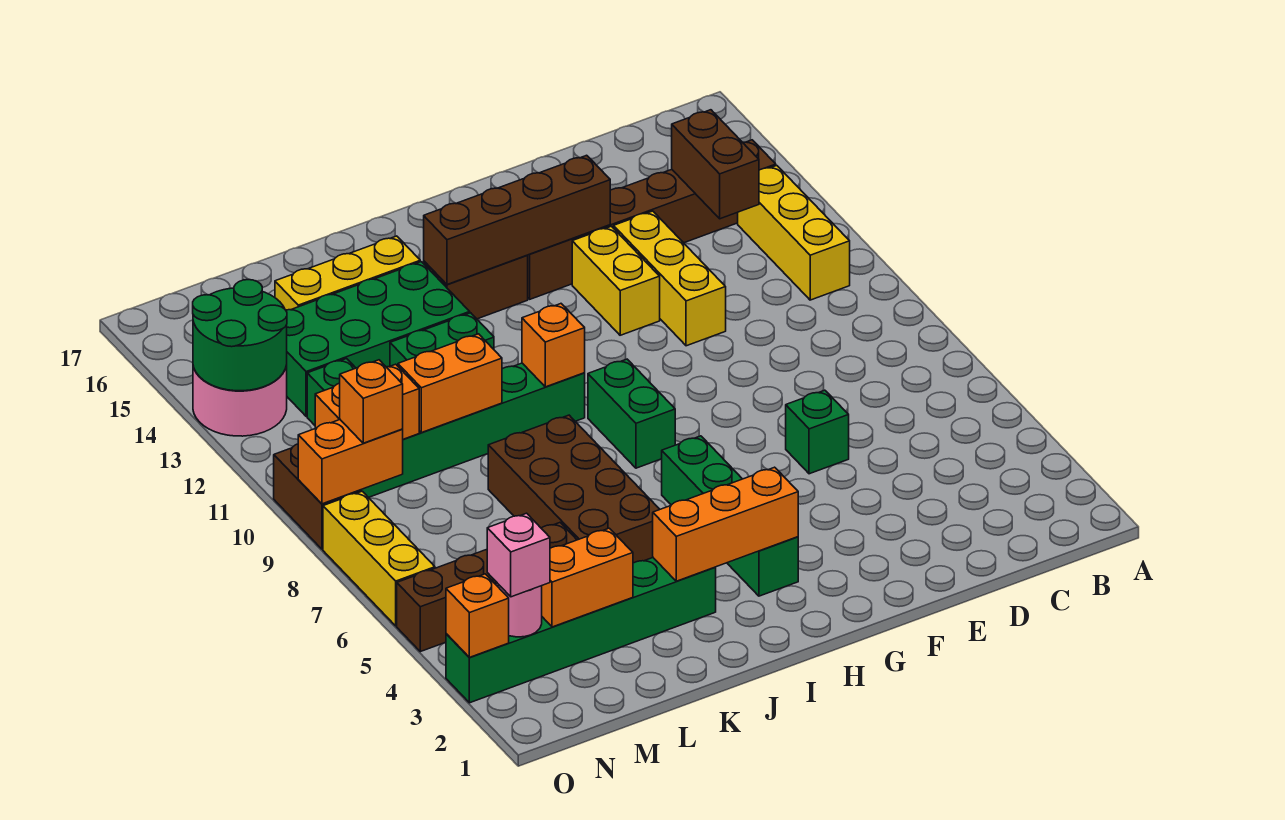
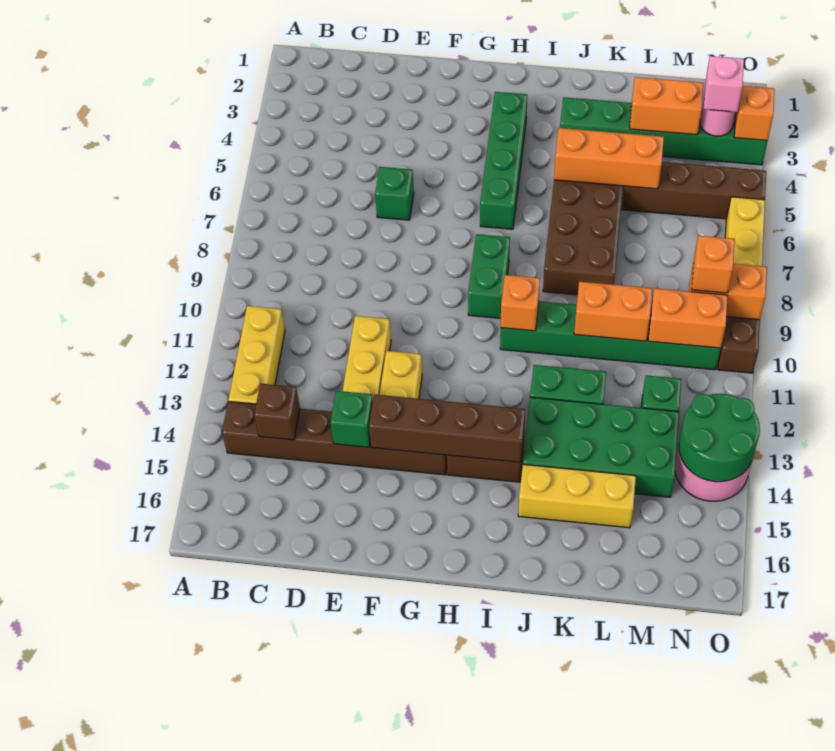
brown brick C13:C14 level 2 -> brown brick C14 level 2
none -> green brick E14 level 2
orange brick H3:J3 level 2 -> orange brick J5:L5 level 2

